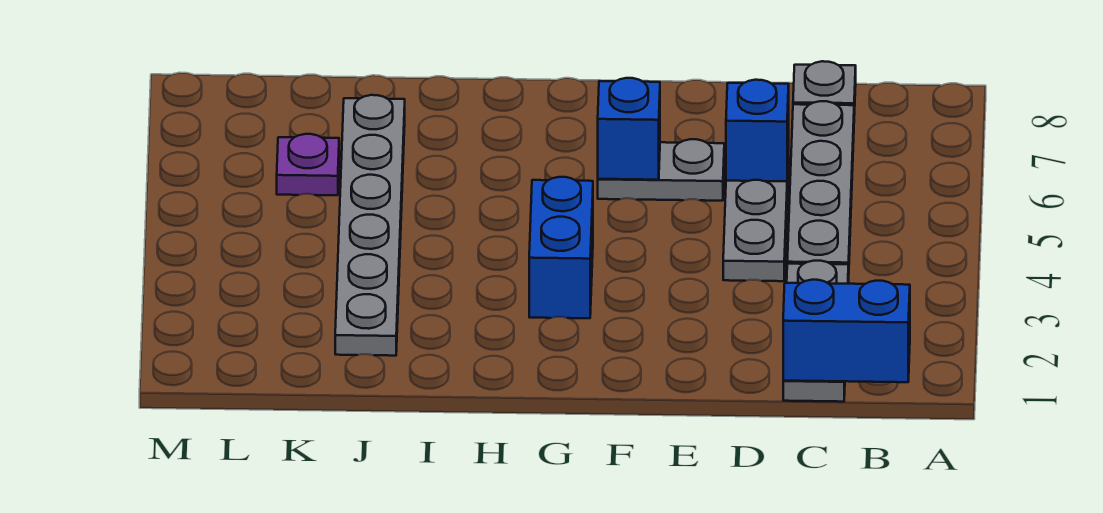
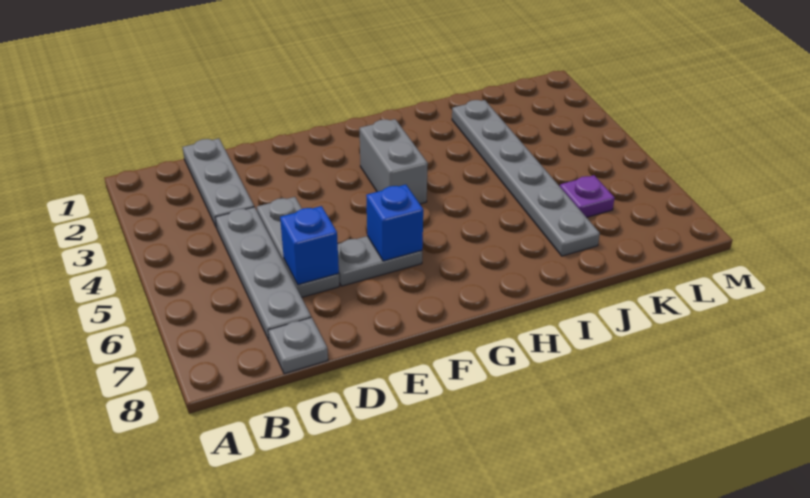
blue brick B1:C1 level 2 -> none
blue brick G3:G4 level 1 -> grey brick G3:G4 level 1

